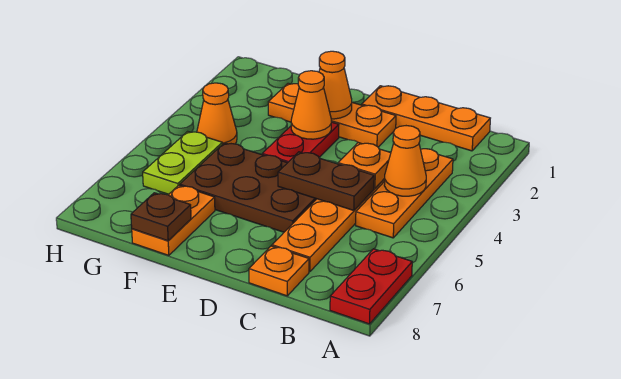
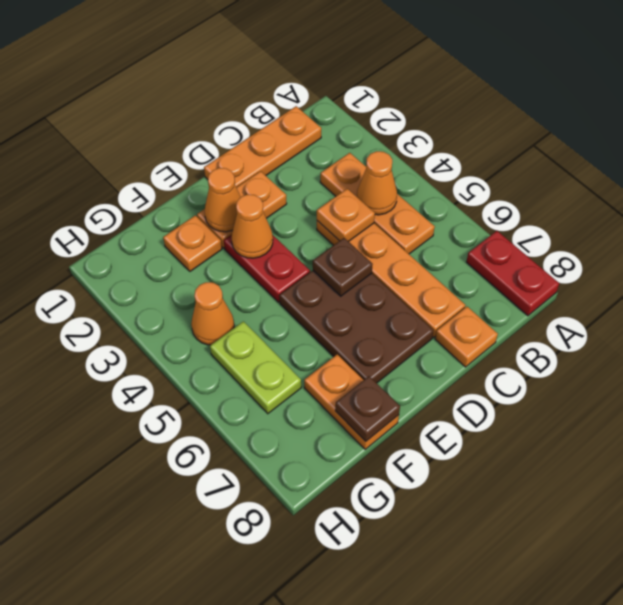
brown plate C5:D5 level 2 -> brown plate D5 level 2
brown plate D5:F6 level 1 -> brown plate D5:E7 level 1

